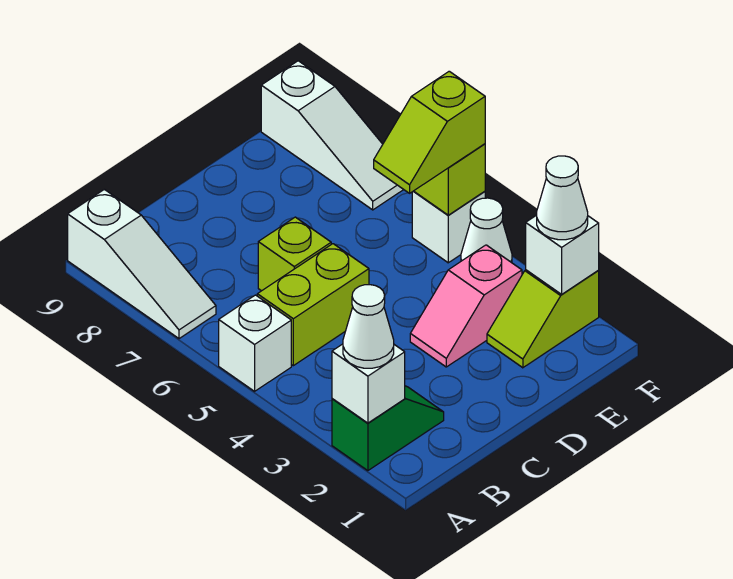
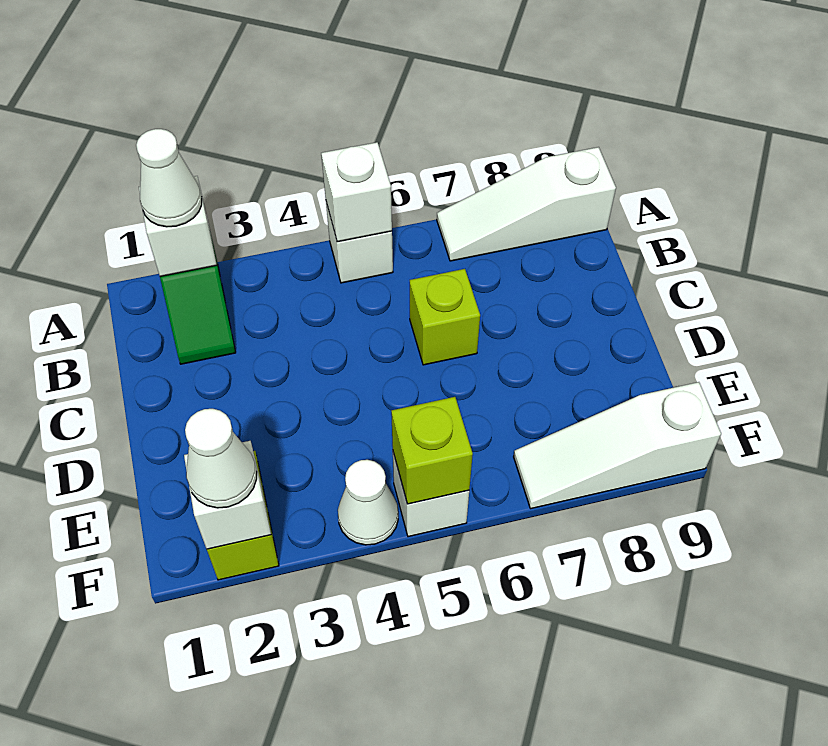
none -> white brick A5 level 2
lime brick B5:C5 level 1 -> none
pink slope D3:E3 level 1 top E -> none
lime slope E5:F5 level 3 top F -> none

